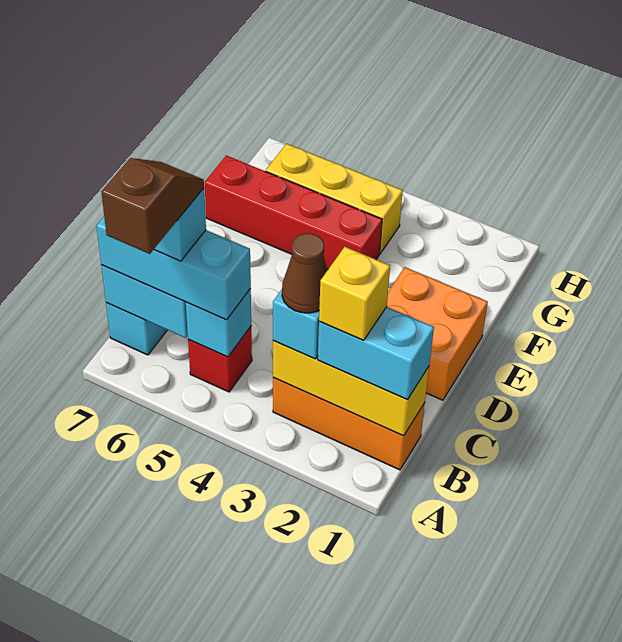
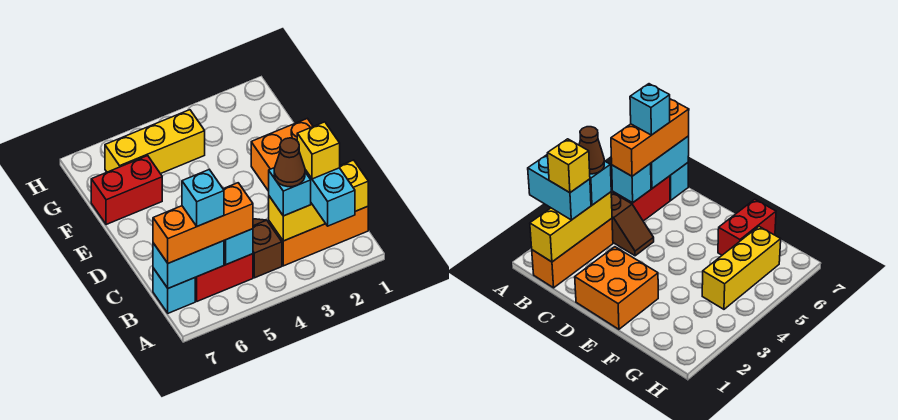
brown slope A6:B6 level 5 top A -> brown slope B4:C4 level 1 top B
cyan brick B1:B2 level 3 -> cyan brick A2:B2 level 3
red brick B5 level 1 -> red brick B5:B6 level 1
cyan brick B5:B7 level 3 -> orange brick B5:B7 level 3
red brick F4:F7 level 1 -> red brick F6:F7 level 1

